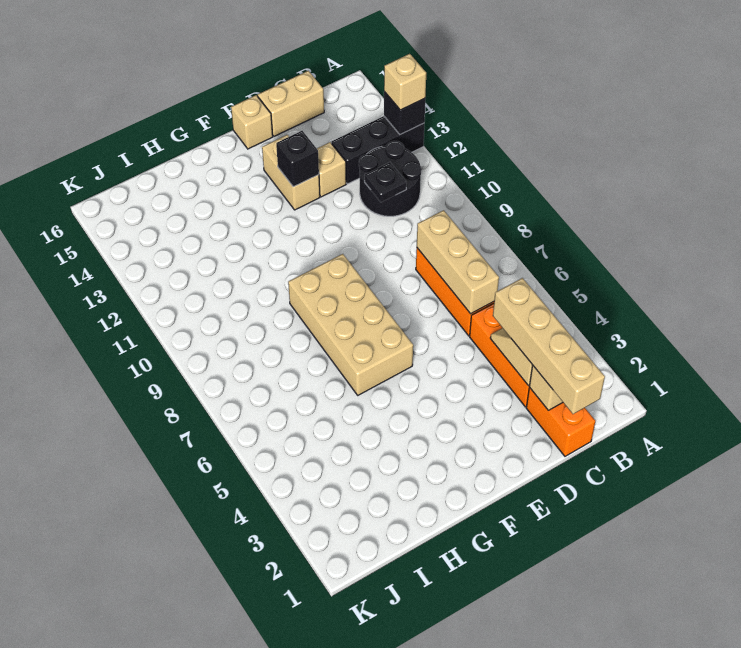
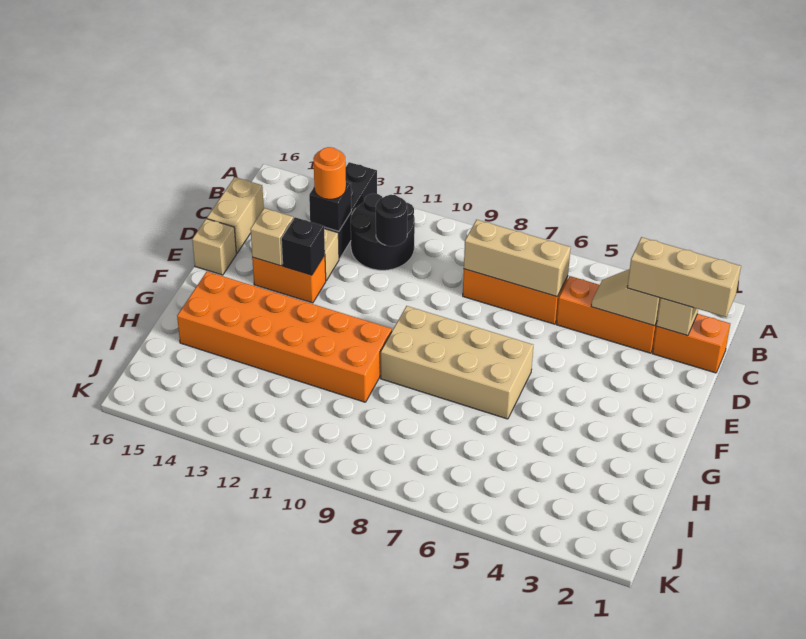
black brick A13 level 2 -> black brick C13 level 2
tan brick A13 level 3 -> tan brick E14 level 2
tan brick C1:C4 level 3 -> tan brick C1:C3 level 3
black plate C11 level 2 -> black round brick C11 level 2
none -> orange round brick C13 level 3
tan brick E13:E14 level 1 -> orange brick E13:E14 level 1
none -> orange brick G10:H15 level 1

